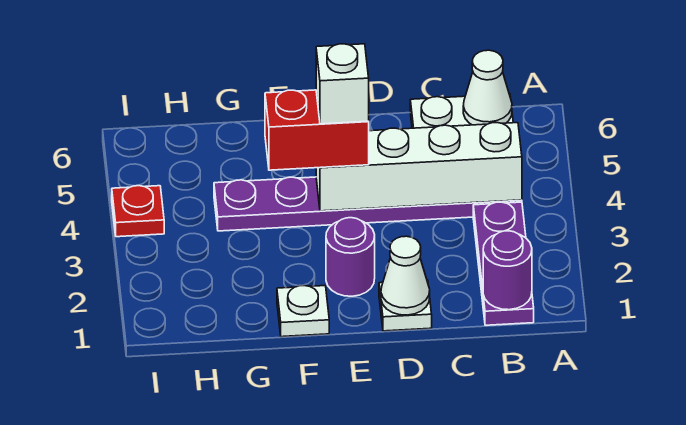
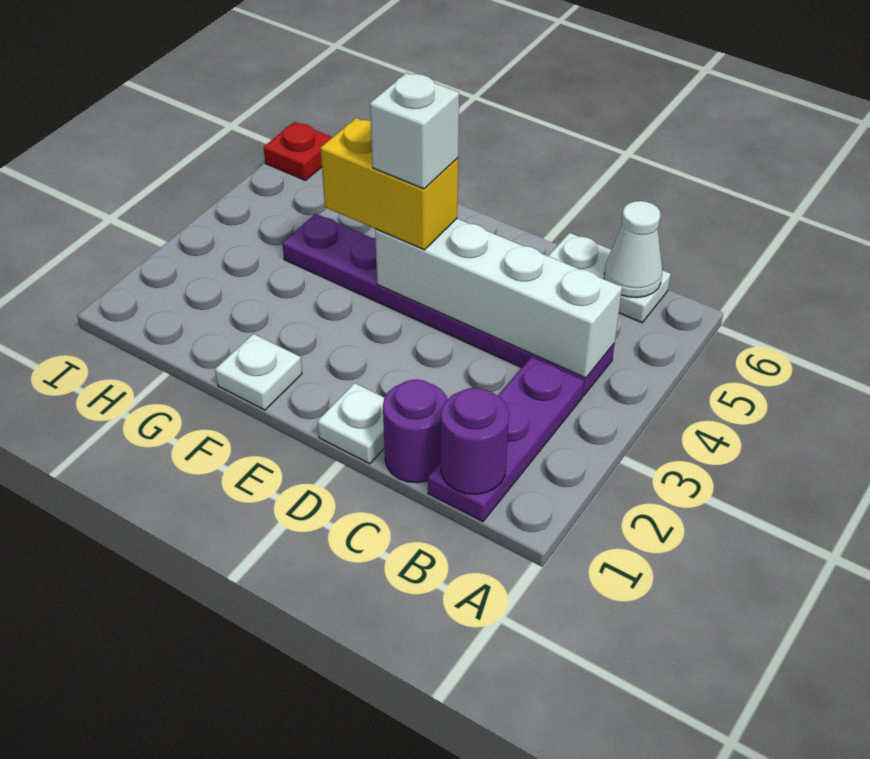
white cone D1 level 2 -> none
purple round brick E2 level 1 -> purple round brick C1 level 1
red brick E4:F4 level 3 -> yellow brick E4:F4 level 3
red plate I4 level 1 -> red plate I6 level 1

